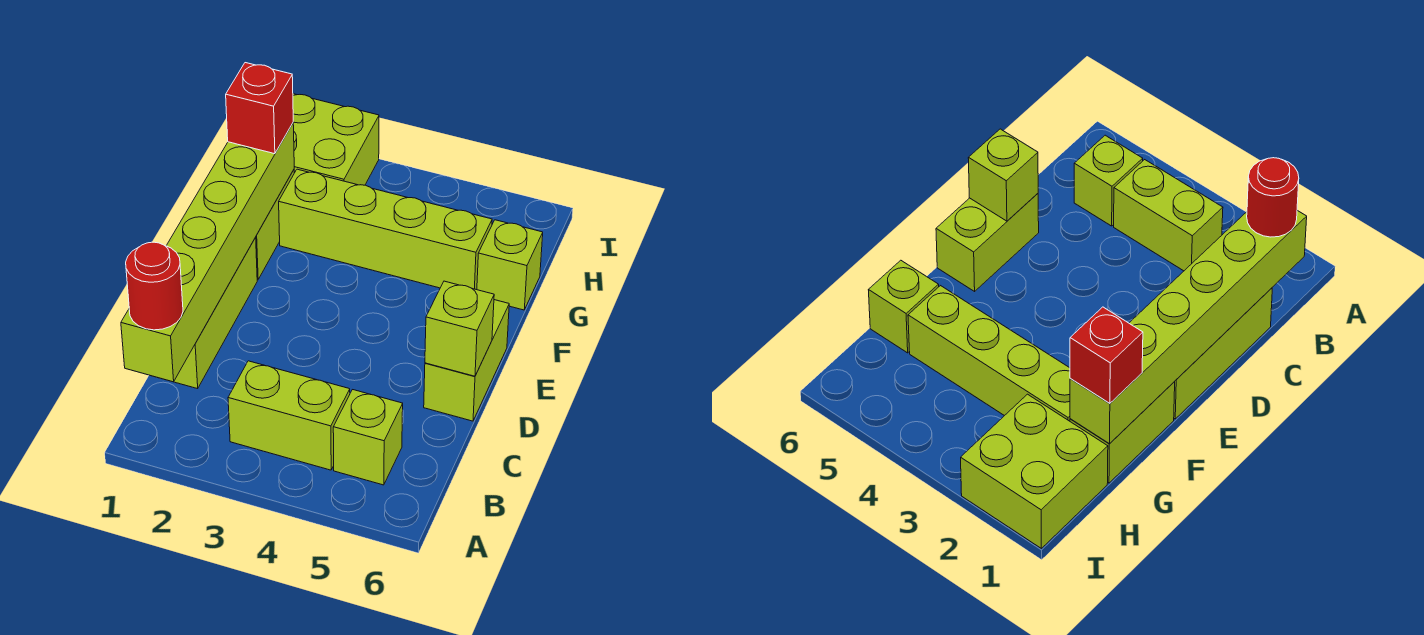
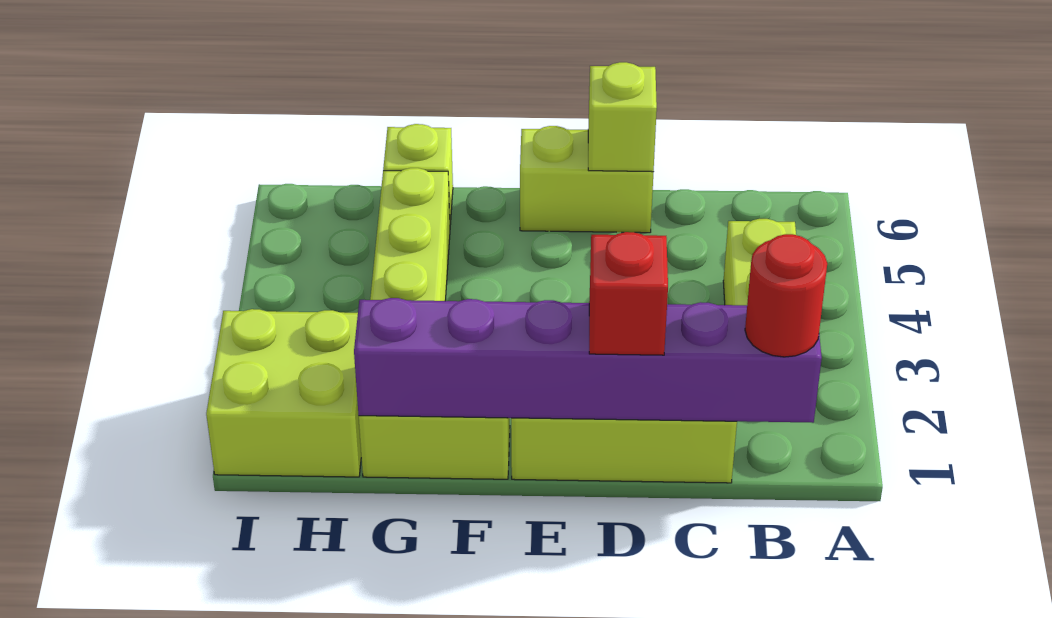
lime brick B1:G1 level 2 -> purple brick B1:G1 level 2
lime brick B5 level 1 -> none
red brick G1 level 3 -> red brick D1 level 3

